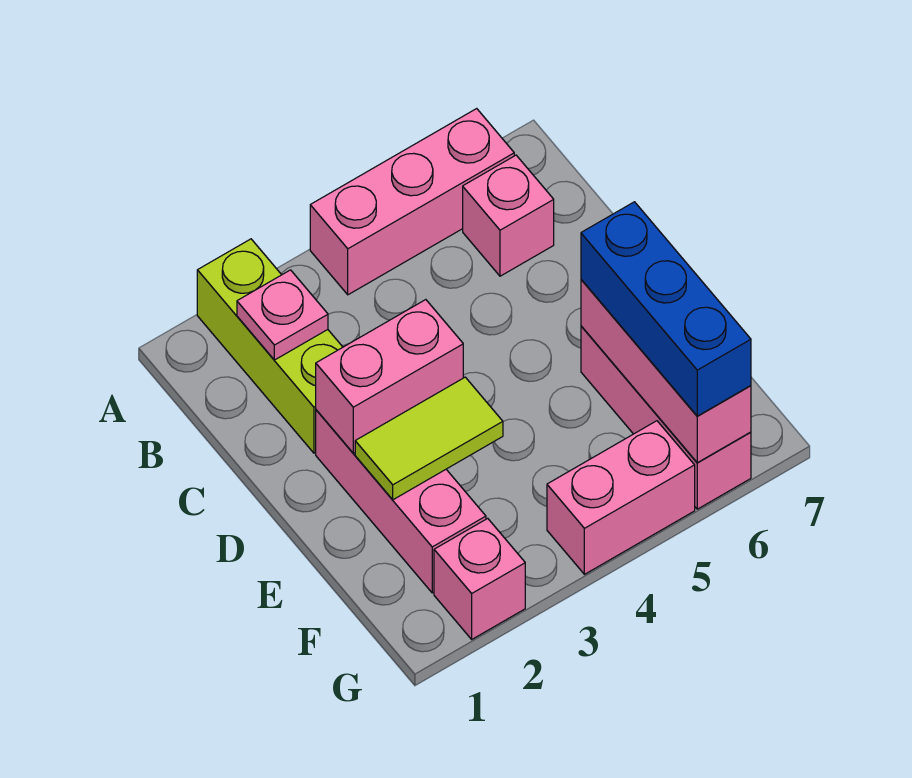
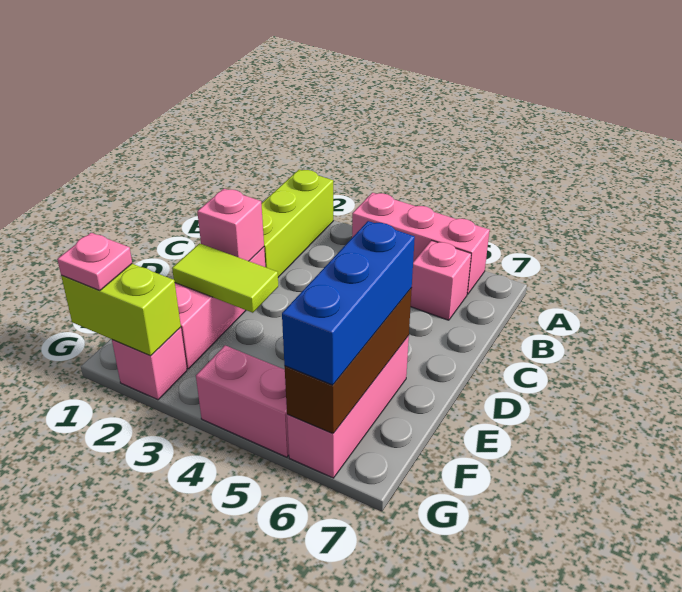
pink plate B2 level 2 -> pink plate G1 level 3
pink brick D2:D3 level 2 -> pink brick D2 level 2
pink brick E6:G6 level 2 -> brown brick E6:G6 level 2
none -> lime brick G1:G2 level 2

